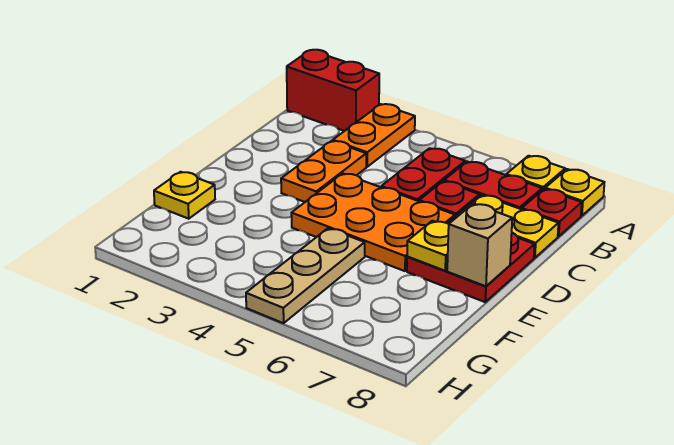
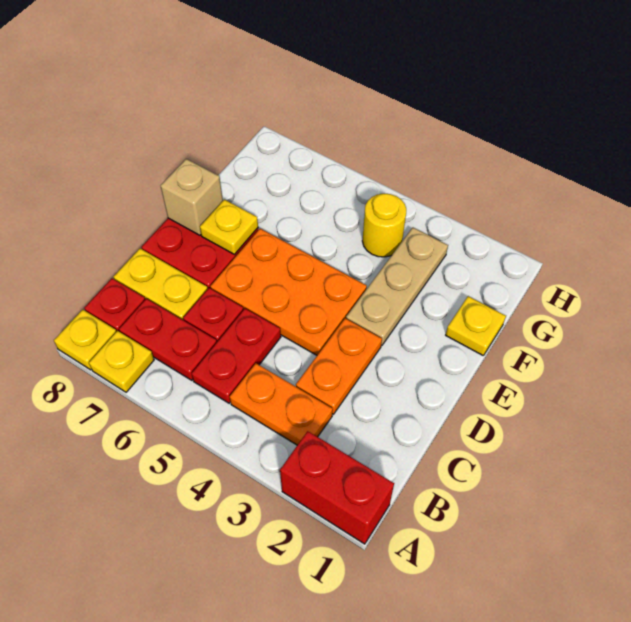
orange plate A3:B3 level 1 -> orange plate B3:B4 level 1
tan plate F5:H5 level 1 -> tan plate E3:G3 level 1
none -> yellow round brick G4 level 1

